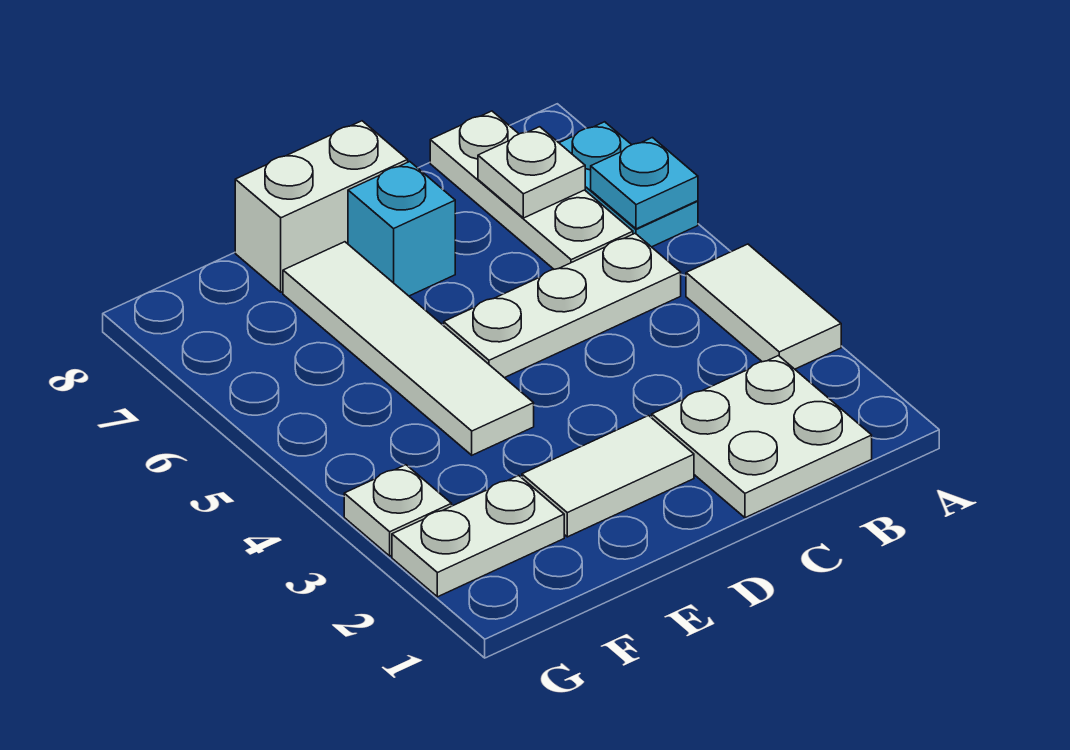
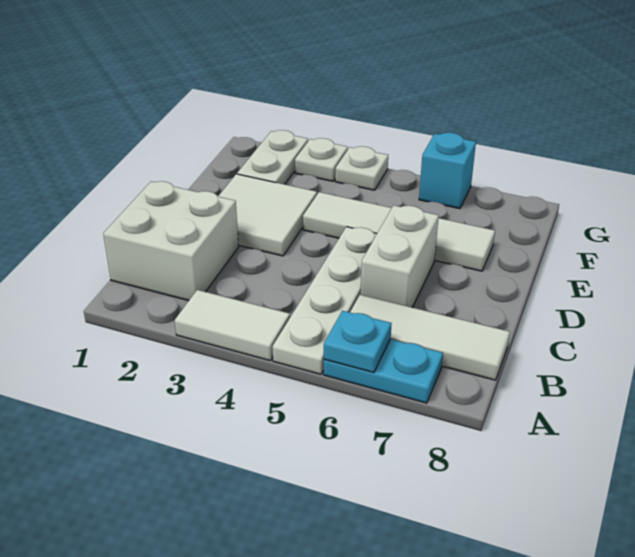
white plate B1:C2 level 1 -> white brick B1:C2 level 1
white plate B5:D5 level 1 -> white plate A5:D5 level 1
white plate B6:B8 level 1 -> white tile B6:B8 level 1
white plate B7 level 2 -> white plate G4 level 1
white tile D2:E2 level 1 -> white tile D2:E3 level 1
cyan brick D7 level 1 -> cyan brick G6 level 1
white brick D8:E8 level 1 -> white brick C6:D6 level 1

